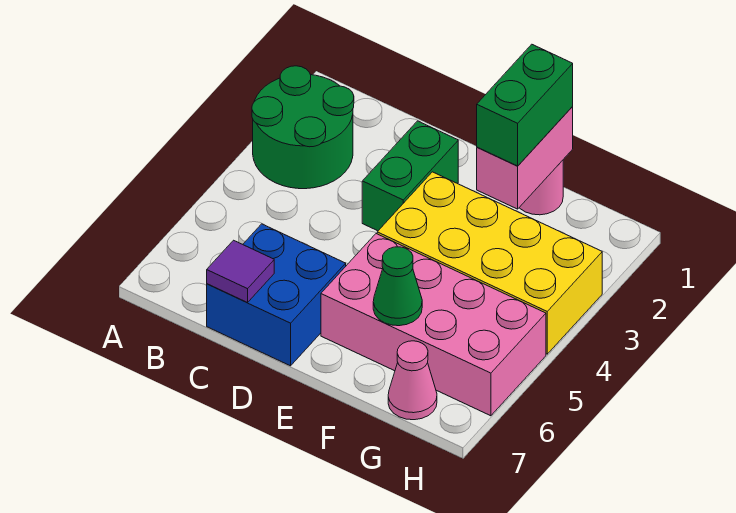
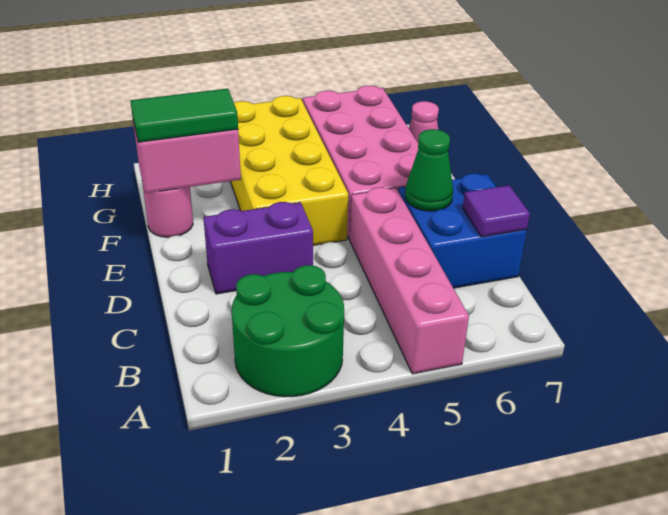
none -> pink brick A5:D5 level 1
green brick D2:D3 level 1 -> purple brick D2:D3 level 1
green brick F1:F2 level 3 -> green tile F1:F2 level 3
green cone F6 level 2 -> green cone D6 level 2

